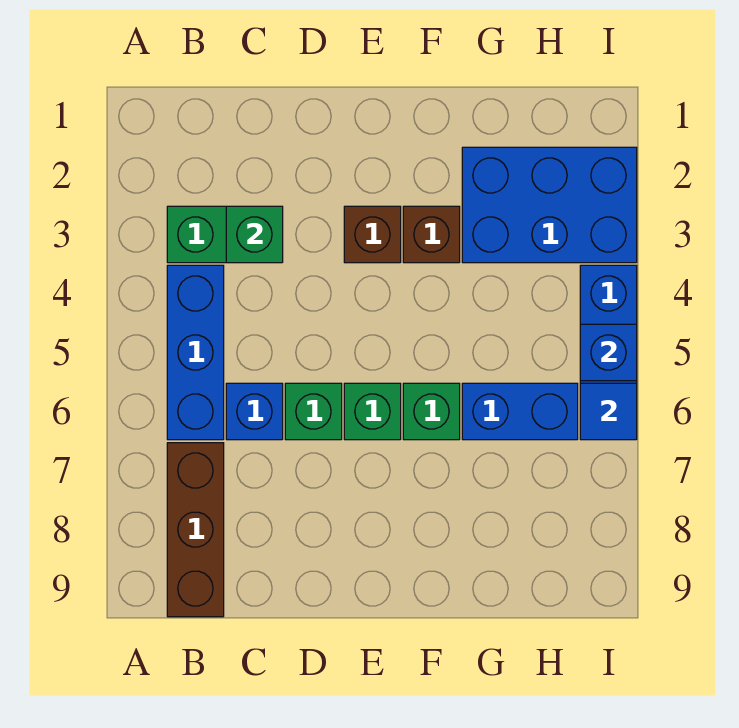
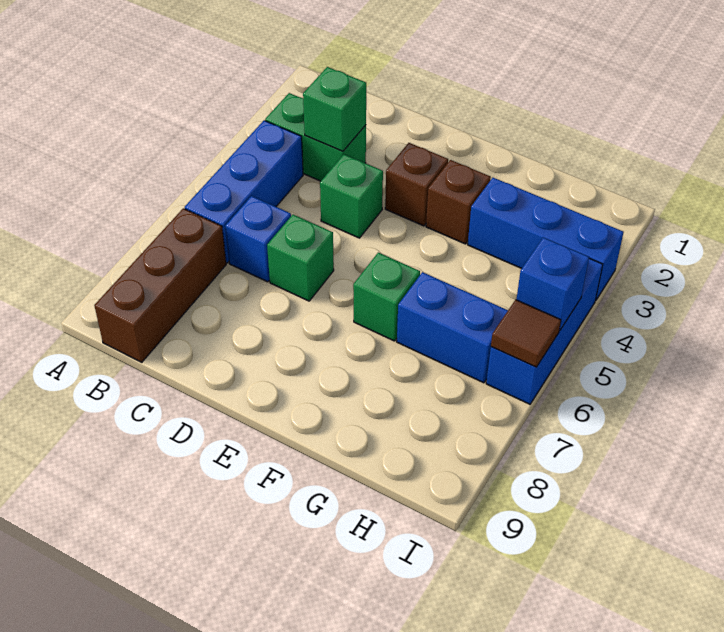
green brick E6 level 1 -> green brick D4 level 1
blue brick G2:I3 level 1 -> blue brick G3:I3 level 1
blue tile I6 level 2 -> brown tile I6 level 2

